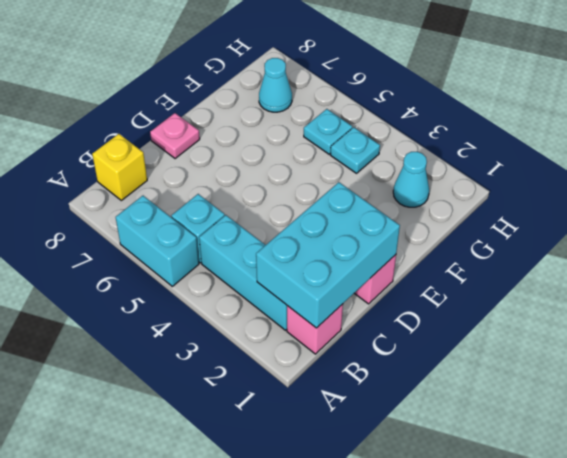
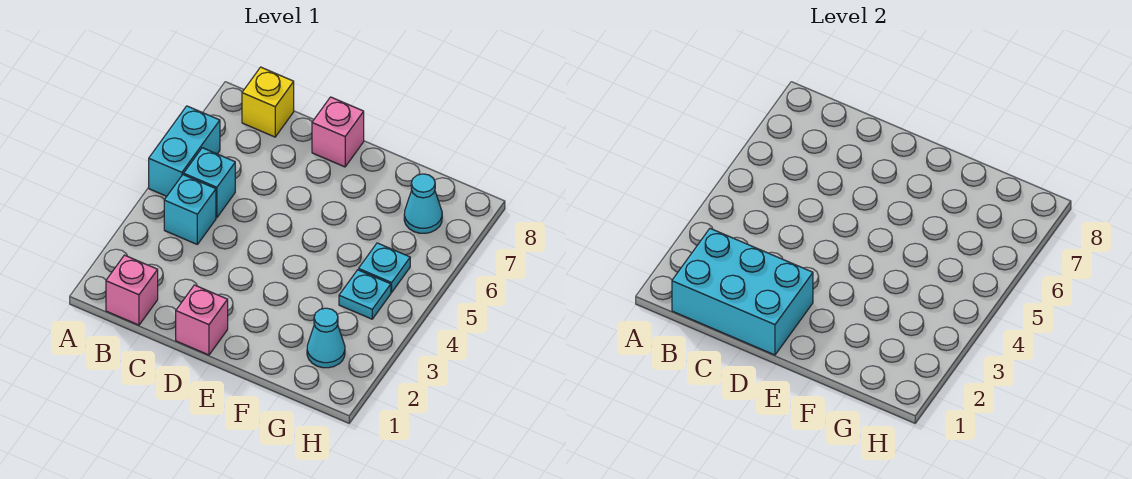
cyan brick B2:B4 level 1 -> cyan brick B4 level 1
pink plate D8 level 1 -> pink brick D8 level 1

